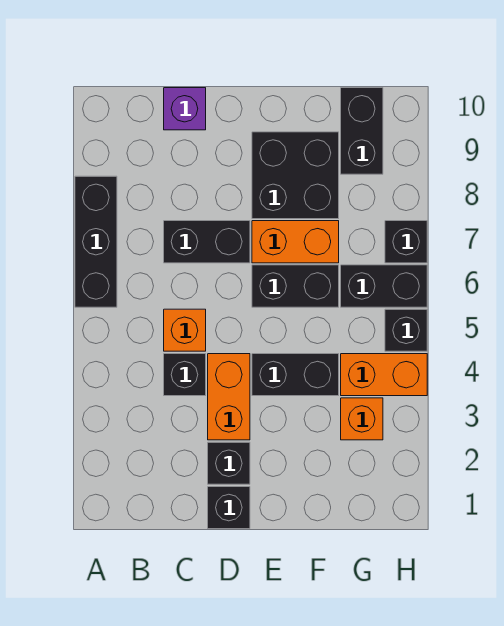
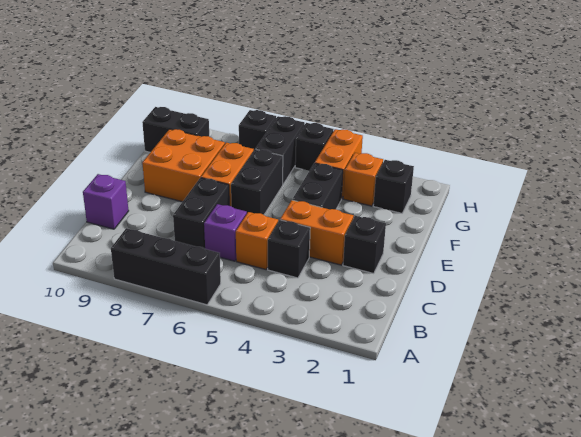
none -> purple brick C6 level 1
black brick D1 level 1 -> black brick G2 level 1
black brick E8:F9 level 1 -> orange brick E8:F9 level 1

